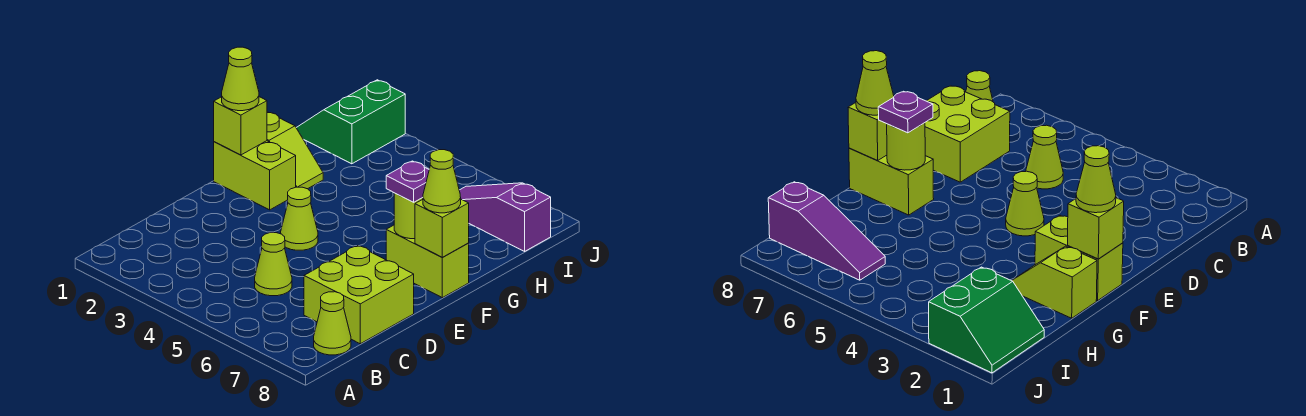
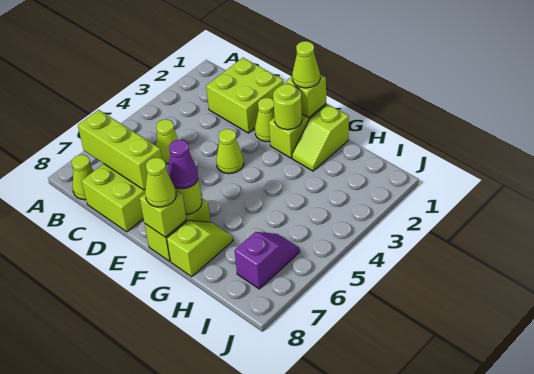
none -> lime brick B7:D7 level 2
none -> lime brick C1:D2 level 1
none -> lime cone E2 level 1
none -> lime round brick F2 level 2
purple plate F7 level 3 -> purple cone F7 level 3
none -> lime slope G7:G8 level 1 top 8
green slope I1:J2 level 1 top 2 -> none
purple slope I6:I8 level 1 top 8 -> purple slope I6:I7 level 1 top 7

